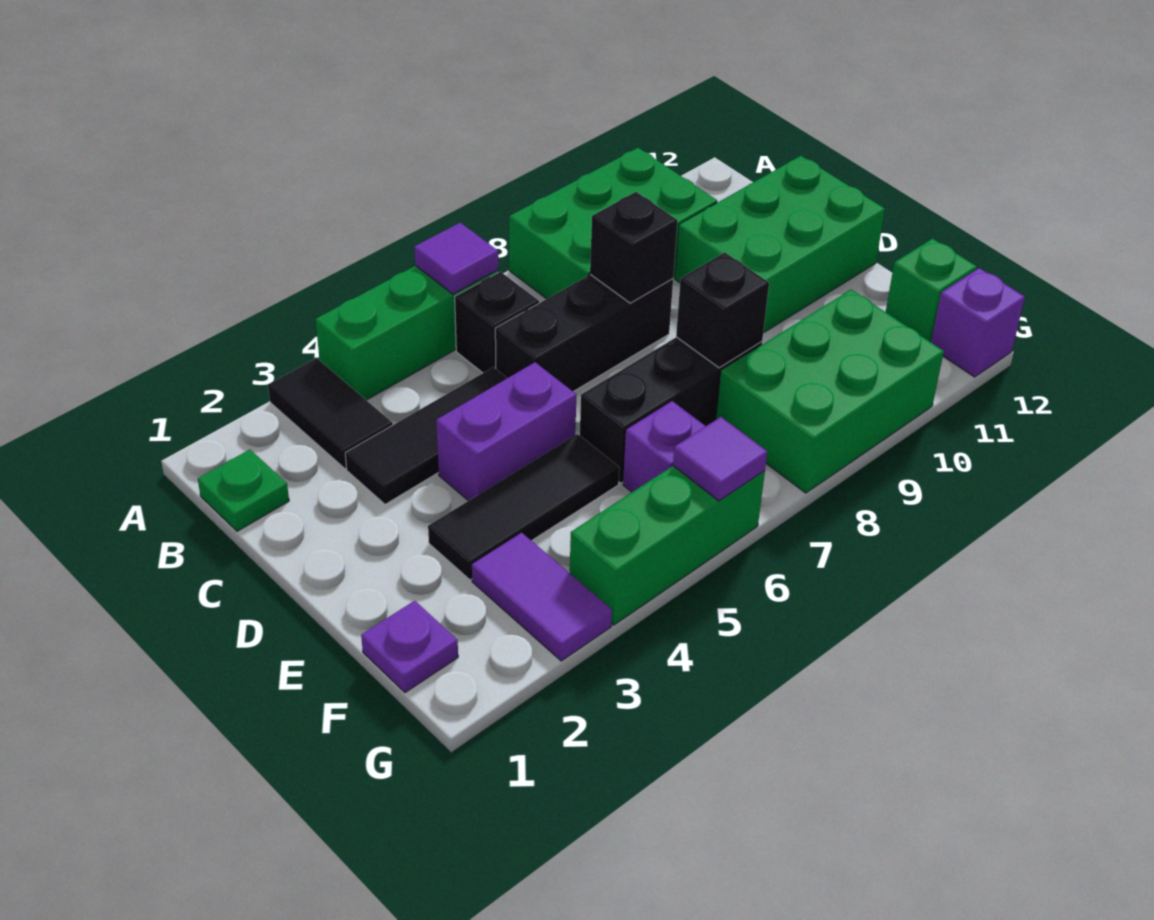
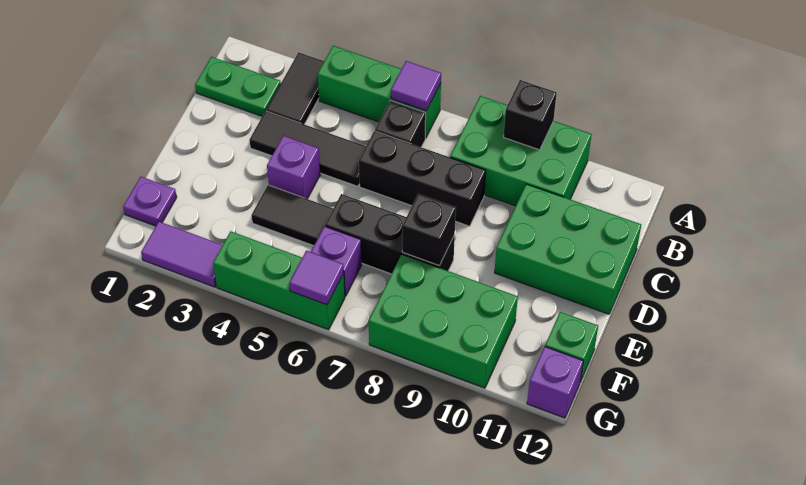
green plate B1 level 1 -> green plate B1:B2 level 1
black brick C8 level 2 -> black brick A9 level 2
purple brick D4:D5 level 1 -> purple brick D4 level 1
black tile E3:E5 level 1 -> black tile E4:E5 level 1
purple tile F3:G3 level 1 -> purple tile G2:G3 level 1

